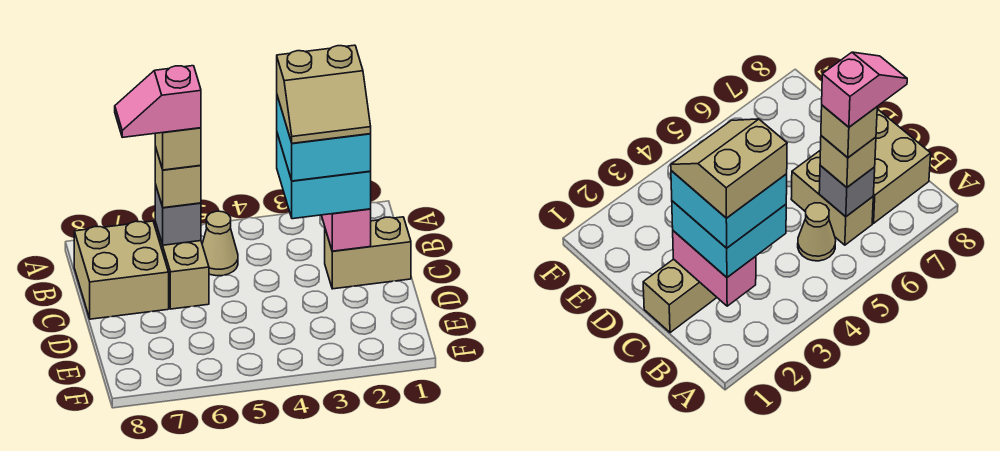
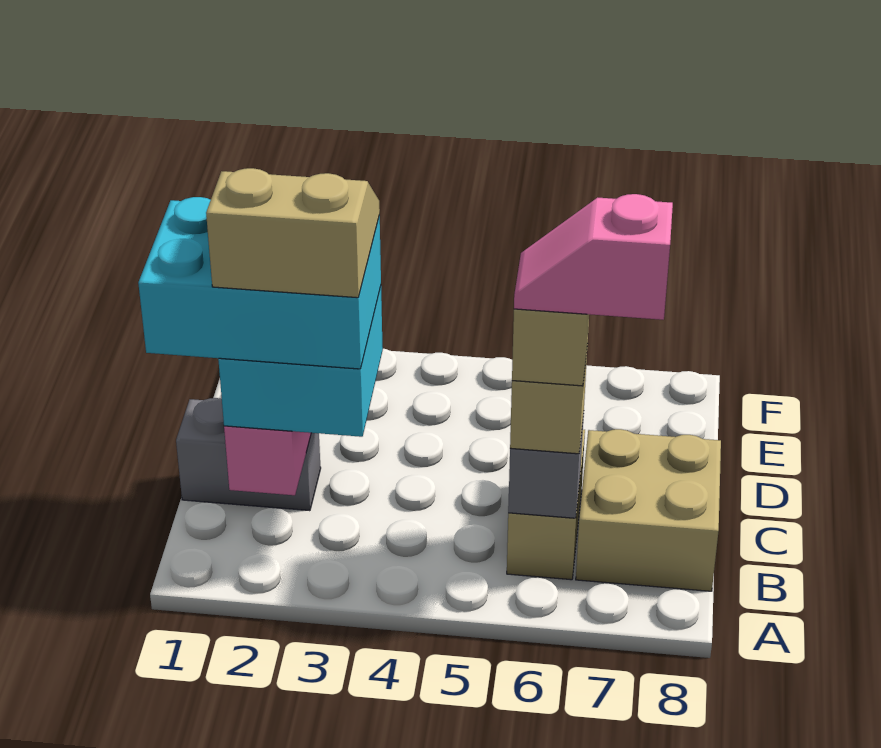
cyan brick B2:C3 level 4 -> cyan brick B1:C3 level 4
tan cone B5 level 1 -> none
pink slope B6:B7 level 5 top 6 -> pink slope B6:B7 level 5 top 7
tan brick C1:C2 level 1 -> grey brick C1:C2 level 1

